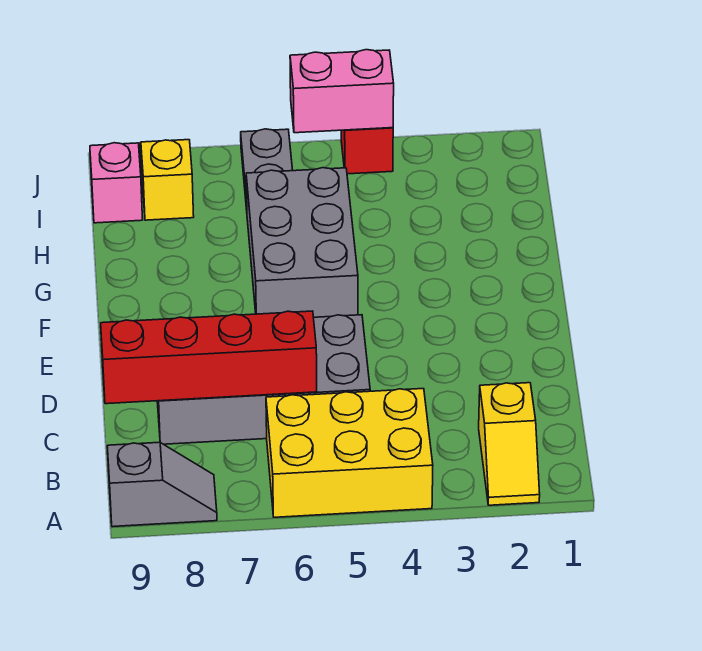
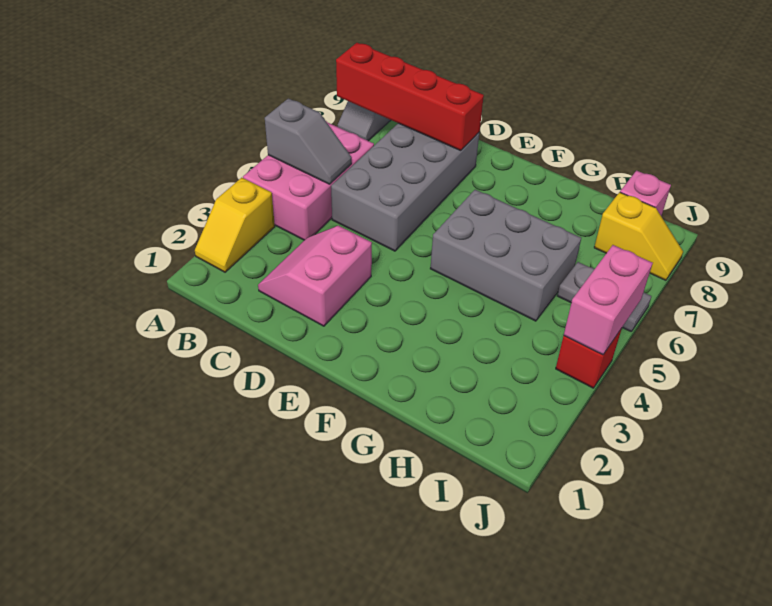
yellow slope A2:B2 level 1 top B -> yellow slope A2:A3 level 1 top 3
yellow brick A4:B6 level 1 -> pink brick A4:B6 level 1
none -> grey slope A5:B5 level 2 top A
none -> pink slope C2:D3 level 1 top D
red brick C6:C9 level 2 -> red brick A8:D8 level 2

